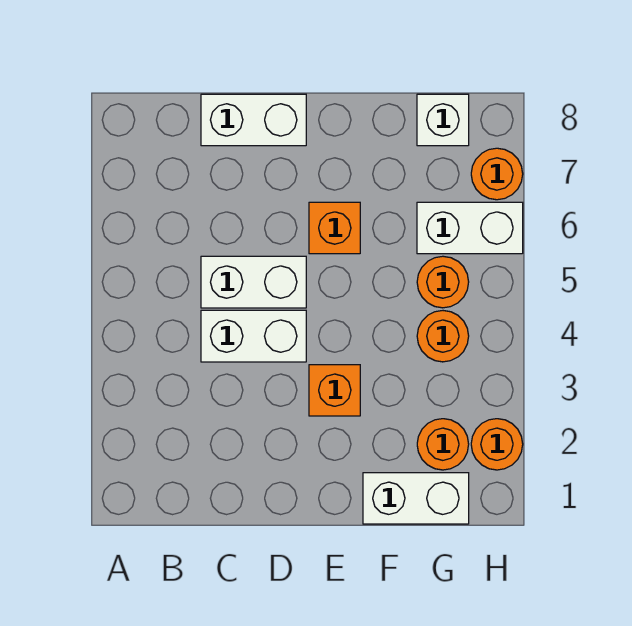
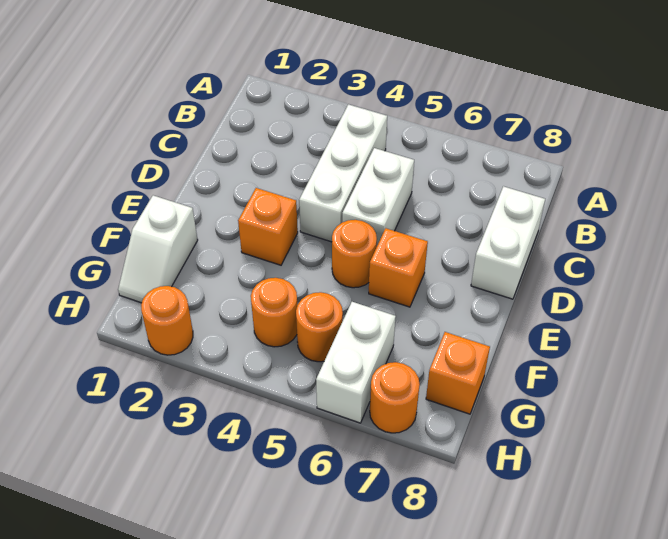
white brick C4:D4 level 1 -> white brick B4:D4 level 1
white brick F1:G1 level 1 -> white slope F1:G1 level 1 top F
orange round brick G2 level 1 -> orange round brick E5 level 1
white brick G8 level 1 -> orange brick G8 level 1

